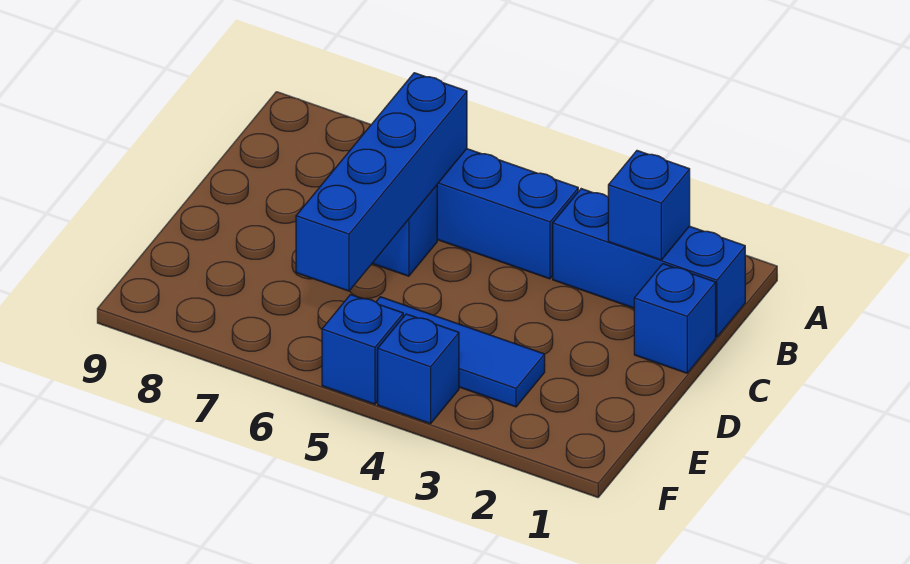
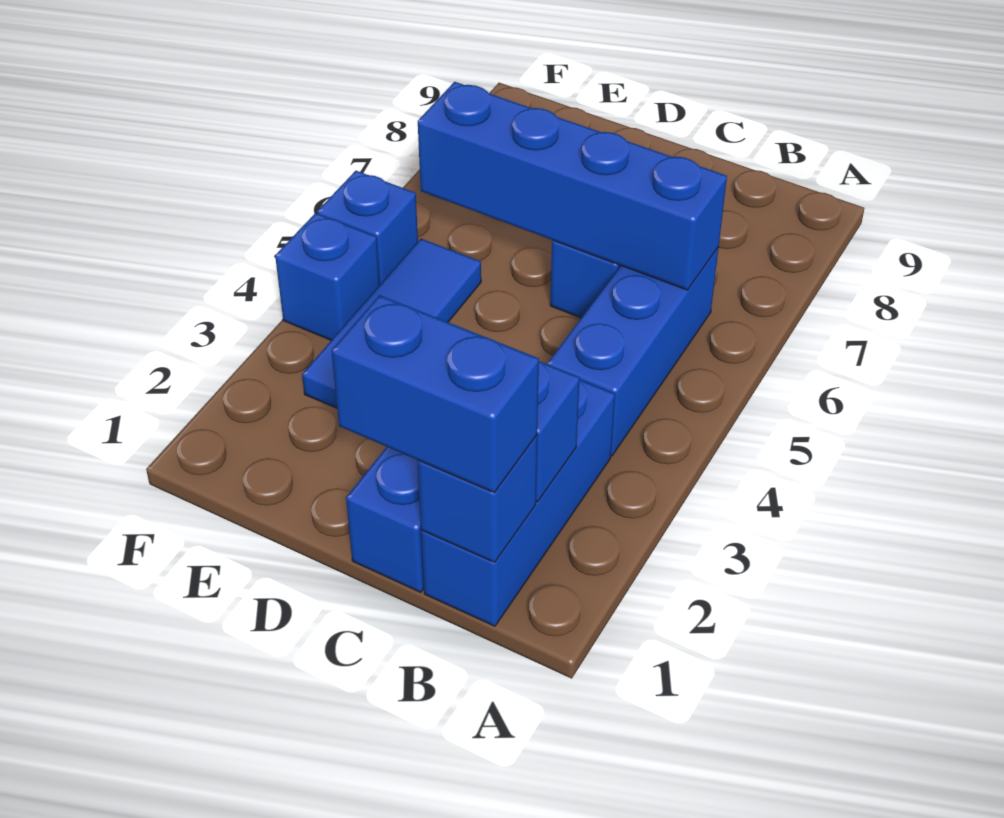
none -> blue brick B1 level 2
none -> blue brick B1:C1 level 3

